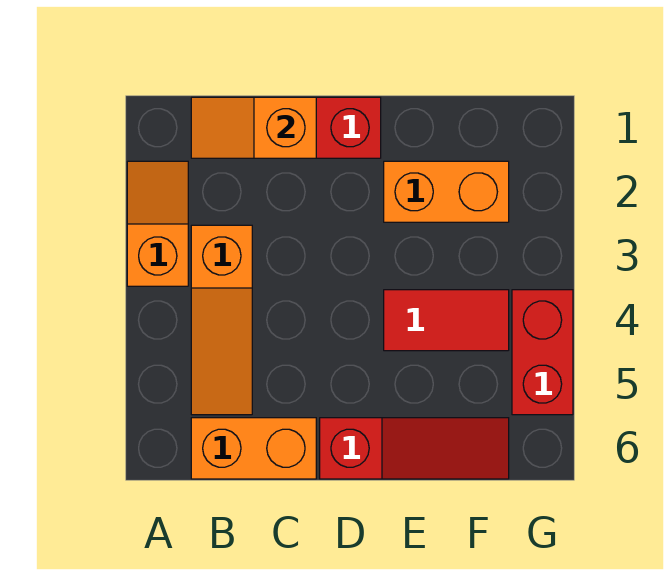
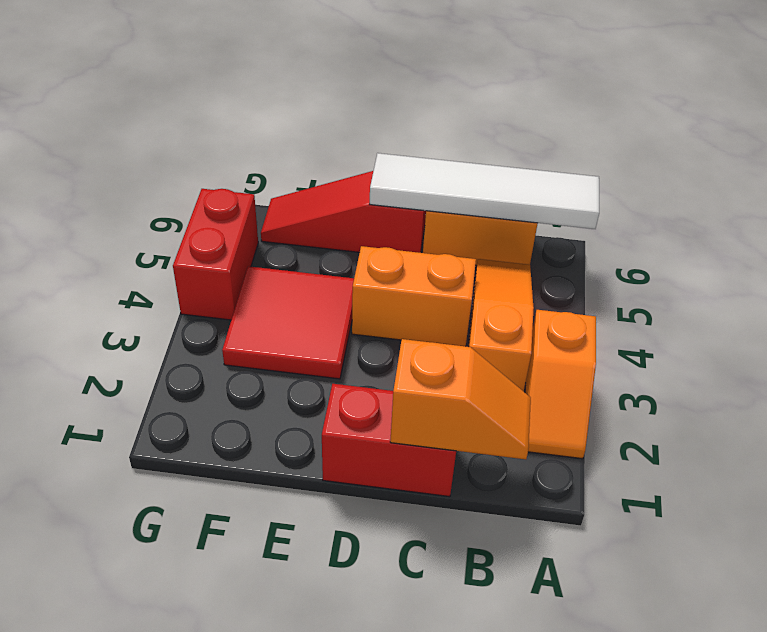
none -> white tile A6:D6 level 2
orange brick E2:F2 level 1 -> orange brick C4:D4 level 1
red tile E4:F4 level 1 -> red tile E3:F4 level 1

